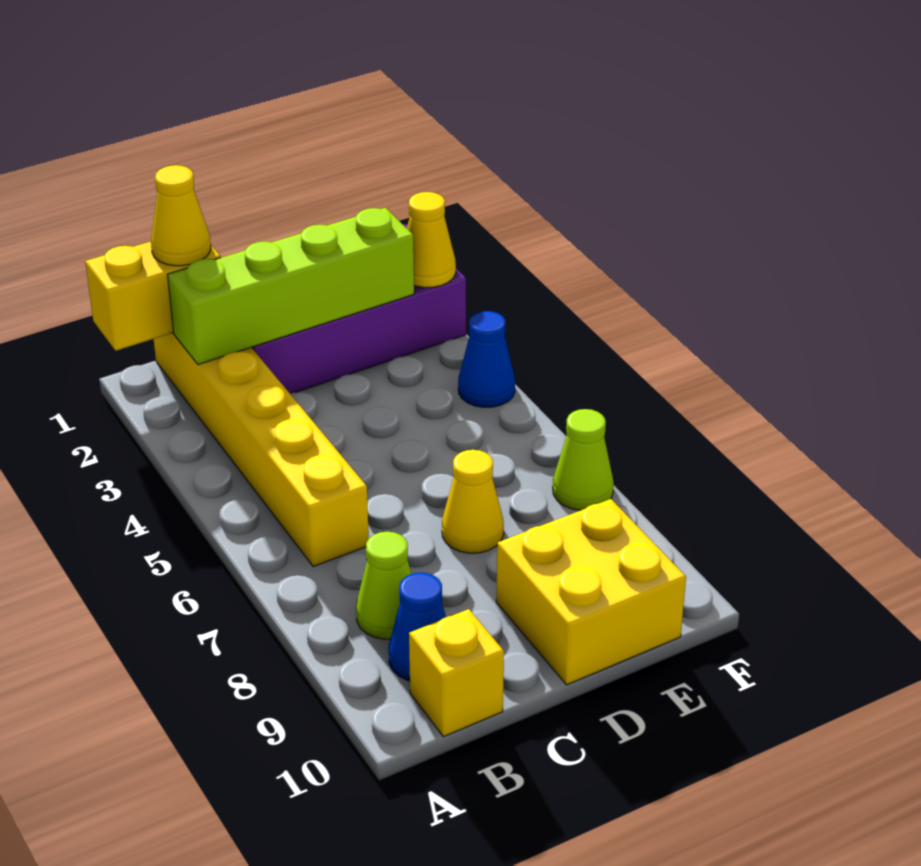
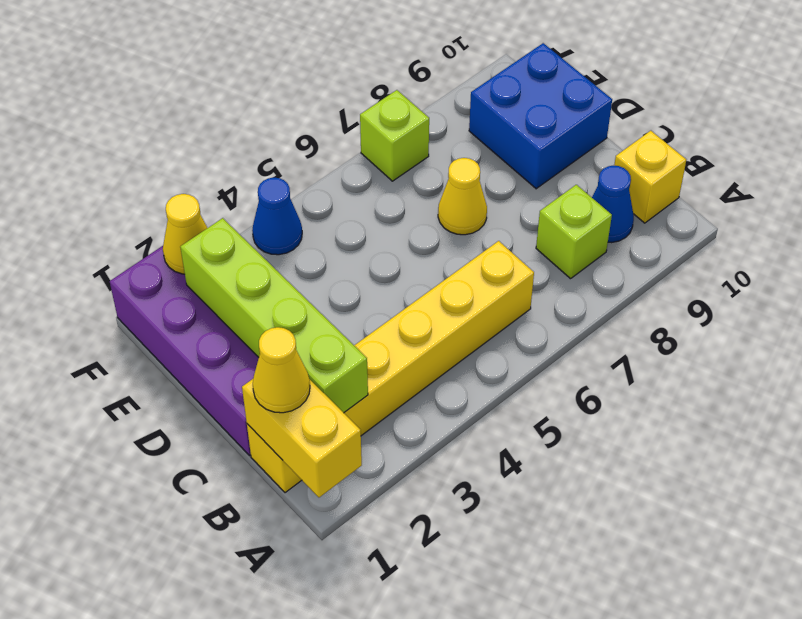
lime cone B8 level 1 -> lime brick B8 level 1
yellow brick D9:E10 level 1 -> blue brick D9:E10 level 1
lime cone F7 level 1 -> lime brick F7 level 1

